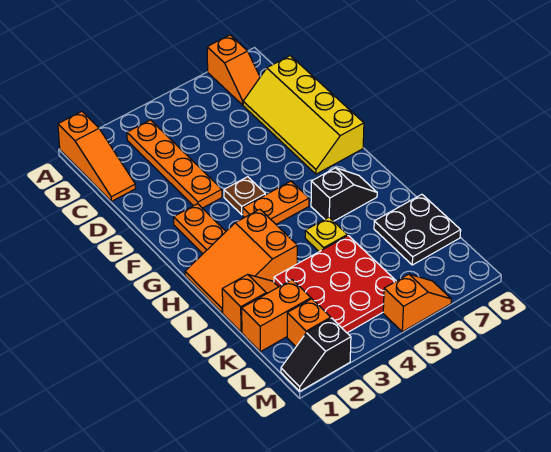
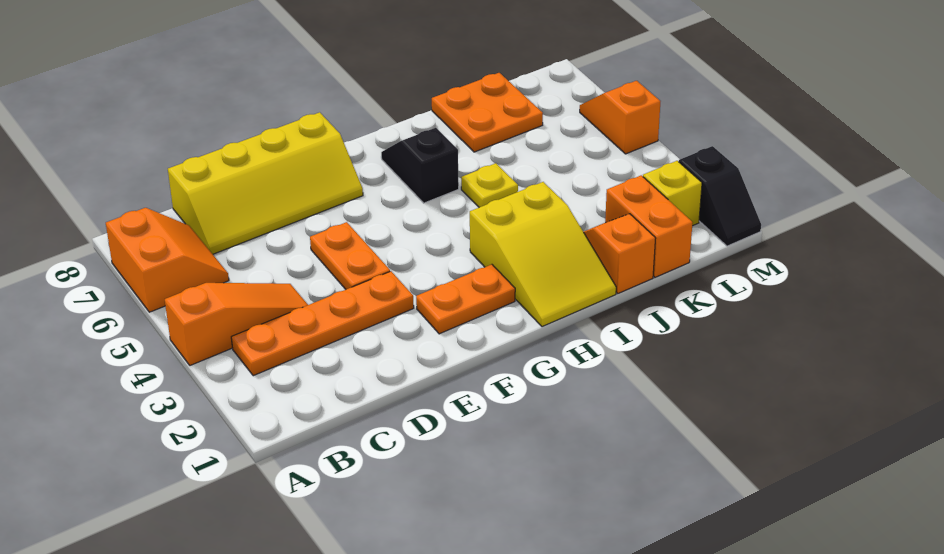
orange slope A1:C1 level 1 top A -> orange slope A4:C4 level 1 top A
orange slope A7:B7 level 1 top A -> orange slope A6:B7 level 1 top A
brown plate F4 level 1 -> none
orange plate G4:G5 level 1 -> orange plate E4:E5 level 1
orange slope H1:I3 level 1 top 3 -> yellow slope H1:I3 level 1 top 3
red plate J3:L5 level 1 -> none
black plate J7:K8 level 1 -> orange plate J7:K8 level 1
orange brick L2 level 1 -> yellow brick L2 level 1

